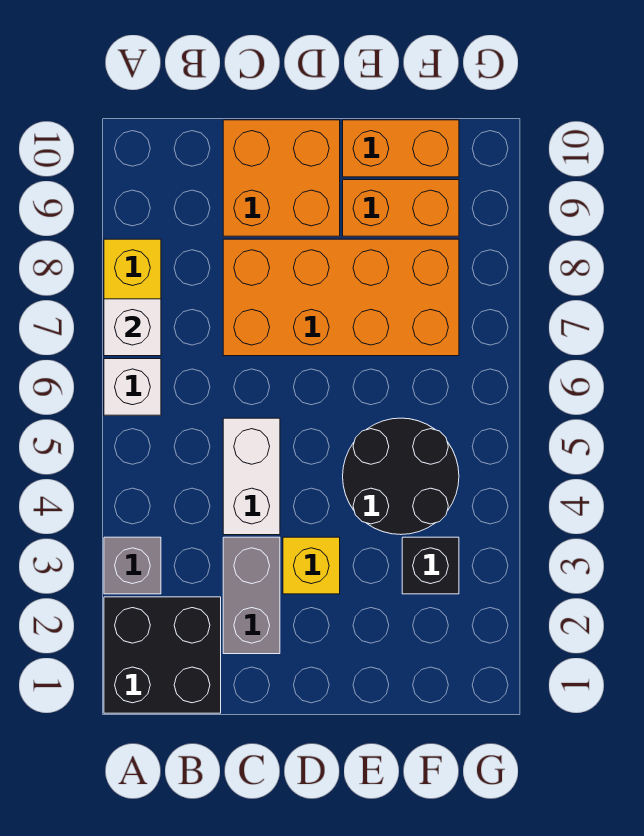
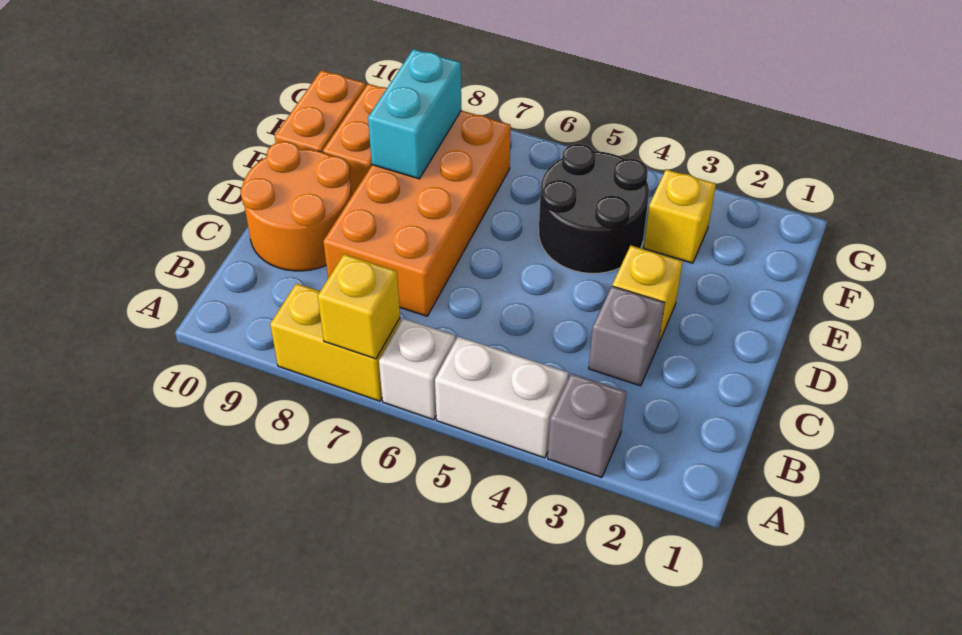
black brick A1:B2 level 1 -> none
white brick A7 level 2 -> yellow brick A7 level 2
grey brick C2:C3 level 1 -> grey brick C3 level 1
white brick C4:C5 level 1 -> white brick A4:A5 level 1
orange brick C9:D10 level 1 -> orange round brick C9:D10 level 1
none -> cyan brick E8:F8 level 2
black brick F3 level 1 -> yellow brick F3 level 1

